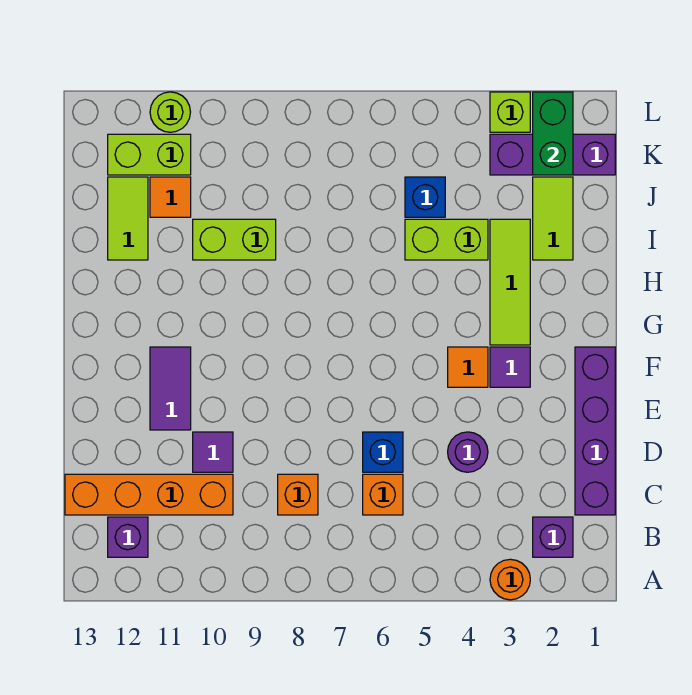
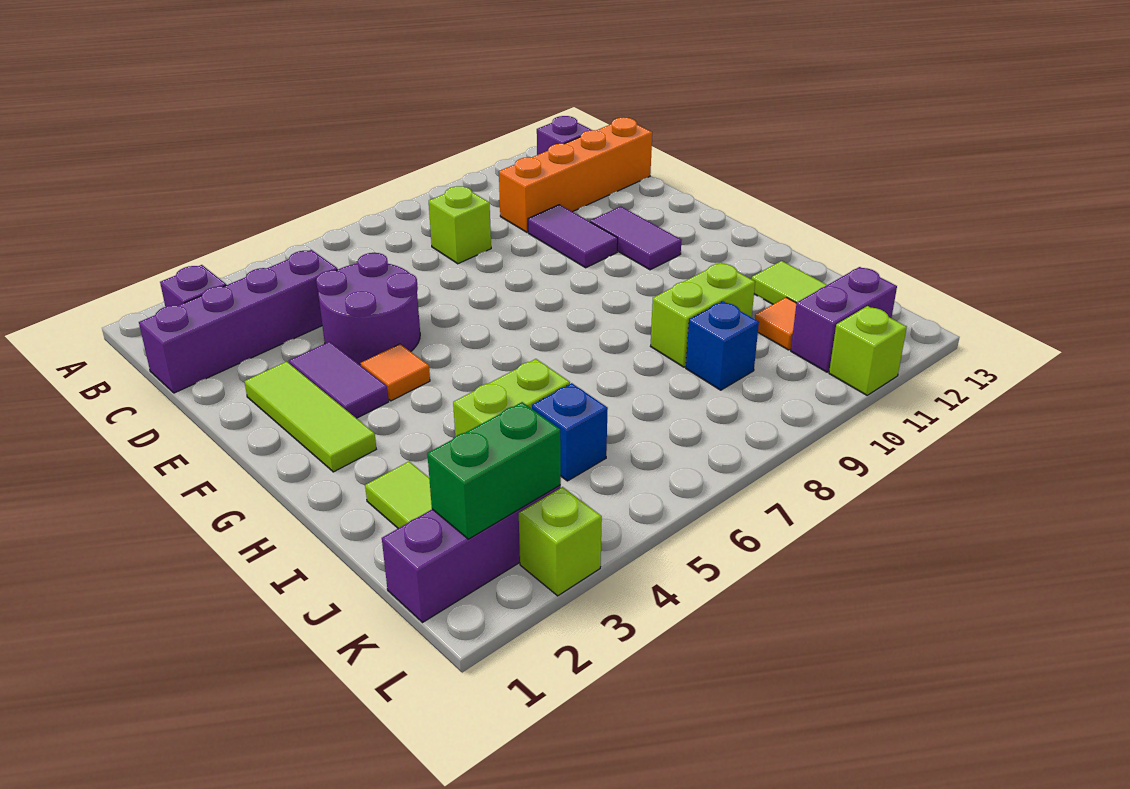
orange round brick A3 level 1 -> none
purple brick C1:F1 level 1 -> purple brick C1:C4 level 1
orange brick C6 level 1 -> none
orange brick C8 level 1 -> lime brick C8 level 1
purple round brick D4 level 1 -> purple round brick D4:E5 level 1
blue brick D6 level 1 -> blue brick J9 level 1
purple tile D10 level 1 -> purple tile D10:E10 level 1
purple tile F3 level 1 -> purple tile E3:F3 level 1
lime tile G3:I3 level 1 -> lime tile E2:G2 level 1
green brick K2:L2 level 2 -> green brick K2:K3 level 2
lime brick K11:K12 level 1 -> purple brick K11:K12 level 1
lime round brick L11 level 1 -> lime brick L11 level 1

